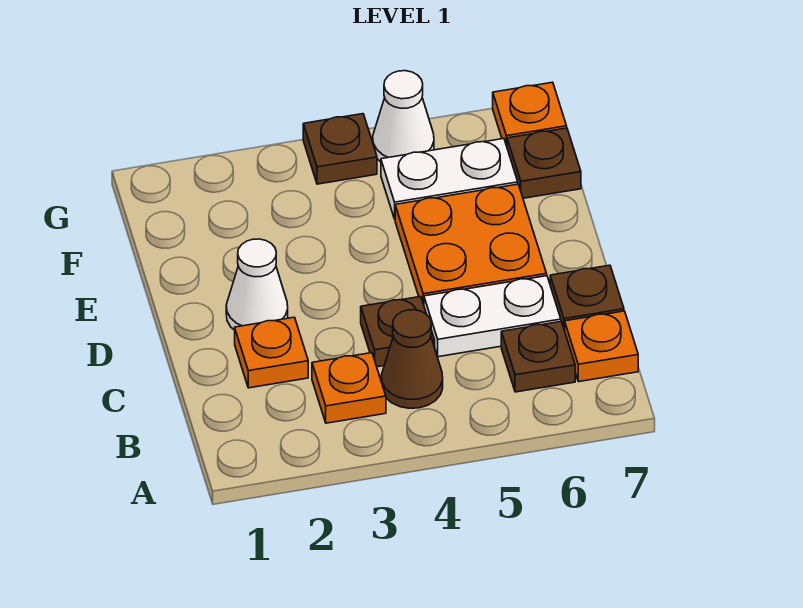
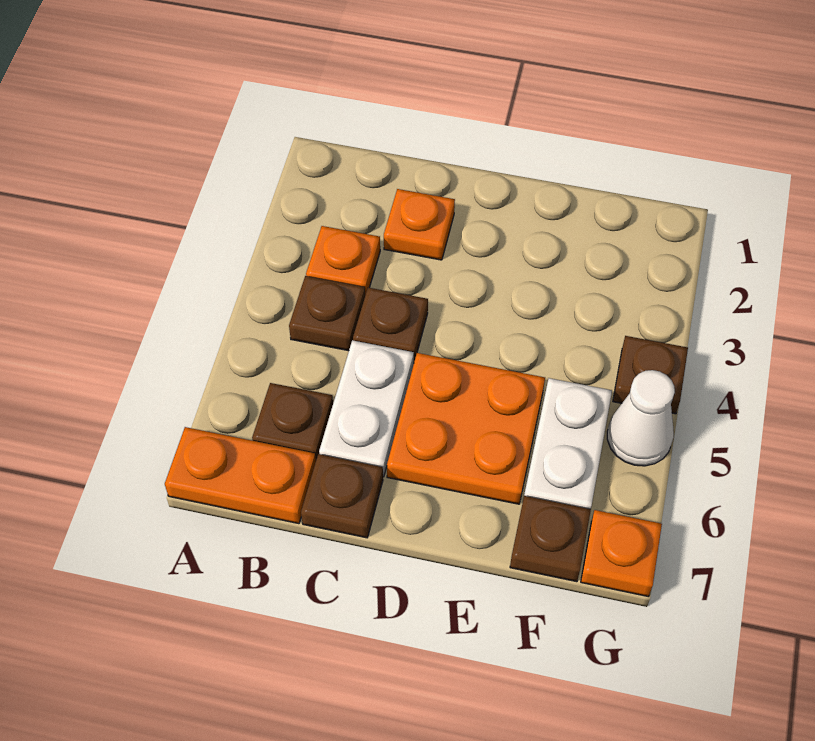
brown cone B4 level 1 -> brown plate B4 level 1
orange plate B7 level 1 -> orange plate A7:B7 level 1
white cone D2 level 1 -> none

